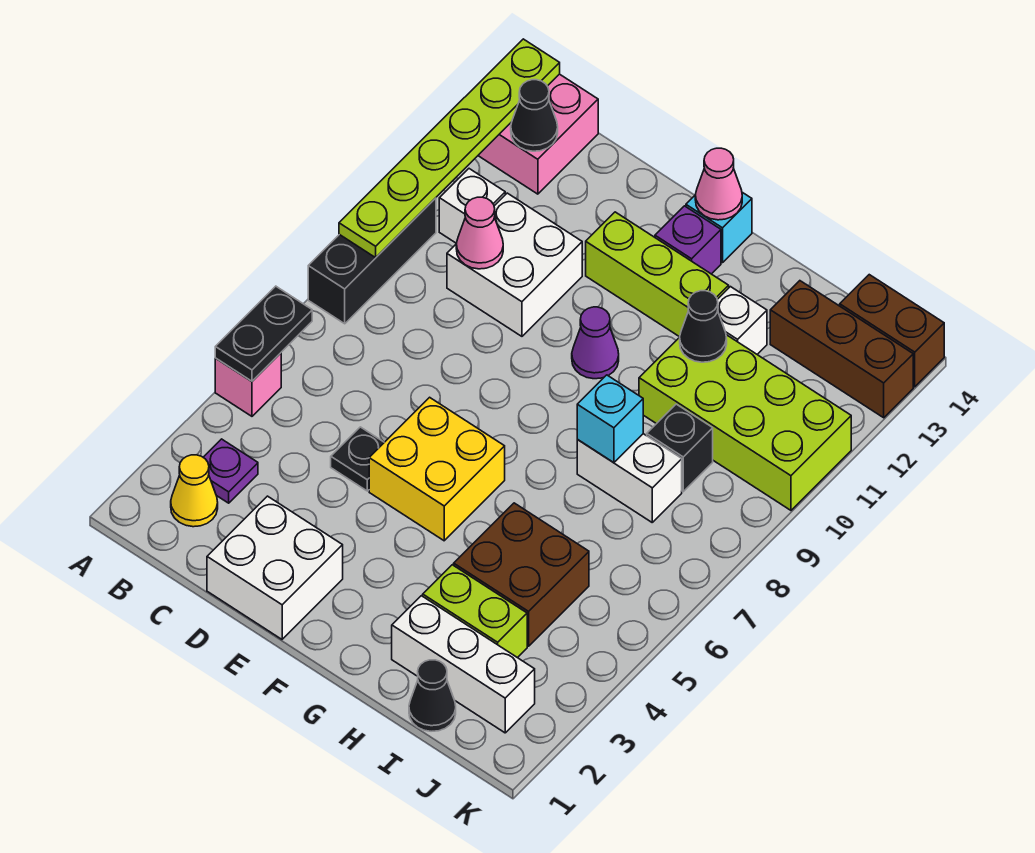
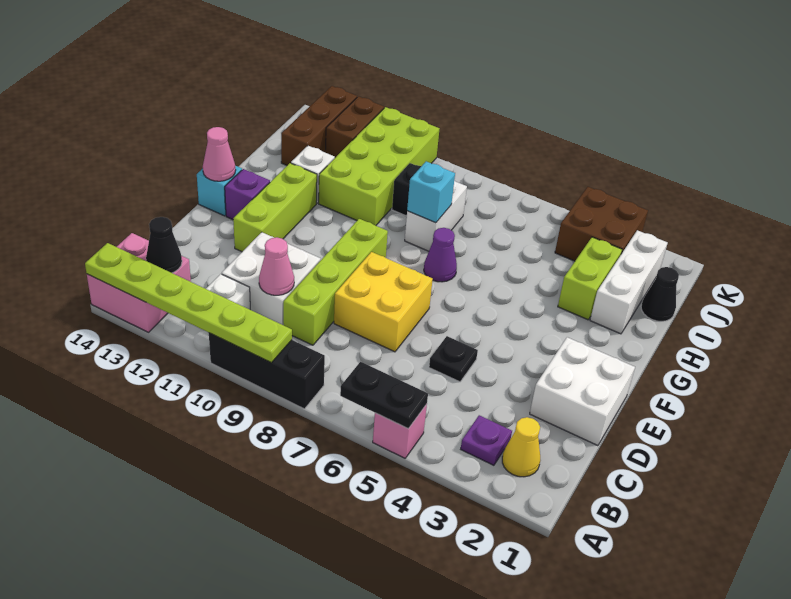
none -> lime brick C9:F9 level 1
yellow brick E5:F6 level 1 -> yellow brick D7:E8 level 1
purple cone F10 level 1 -> purple cone G7 level 1
brown brick H4:I5 level 1 -> brown brick J3:K4 level 1
black cone H11 level 2 -> none
brown brick J14:K14 level 1 -> brown brick J12:K12 level 1

